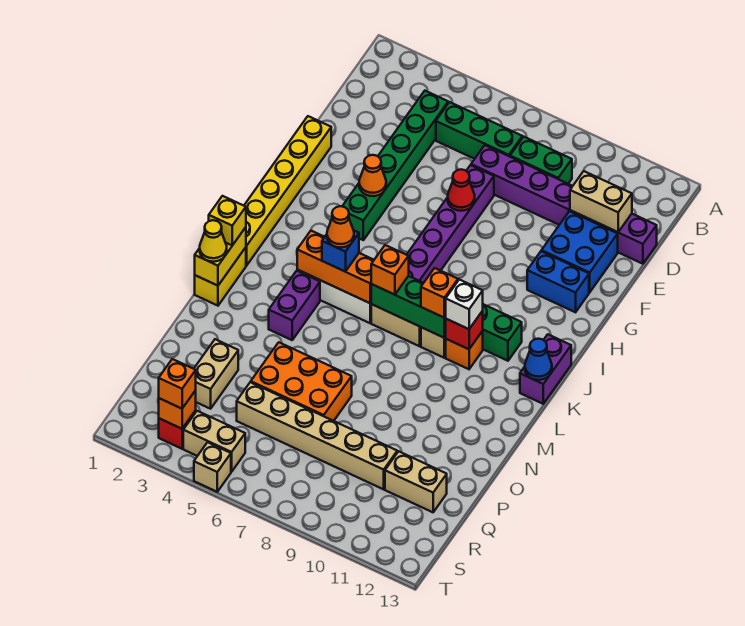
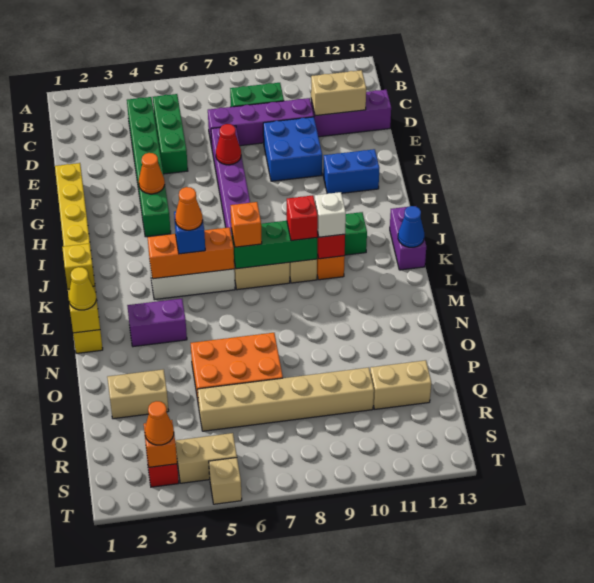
green brick C5:C7 level 1 -> green brick C5:E5 level 1
blue brick E11:F12 level 1 -> blue brick E9:F10 level 1
orange brick K9 level 3 -> red brick K9 level 3
purple brick L4:M4 level 1 -> purple brick M3:M4 level 1
tan brick P3:Q3 level 1 -> tan brick P2:P3 level 1
orange brick S3 level 3 -> orange cone S3 level 3

